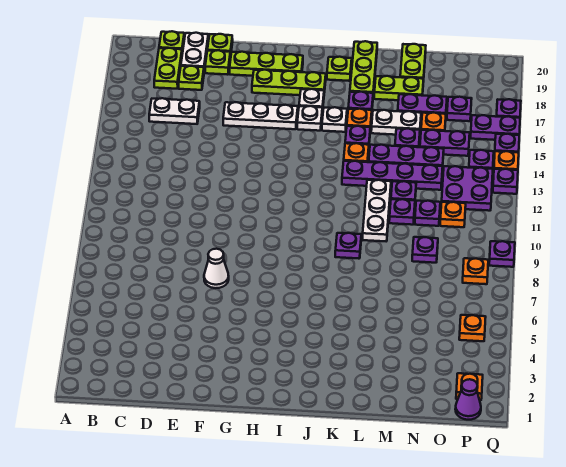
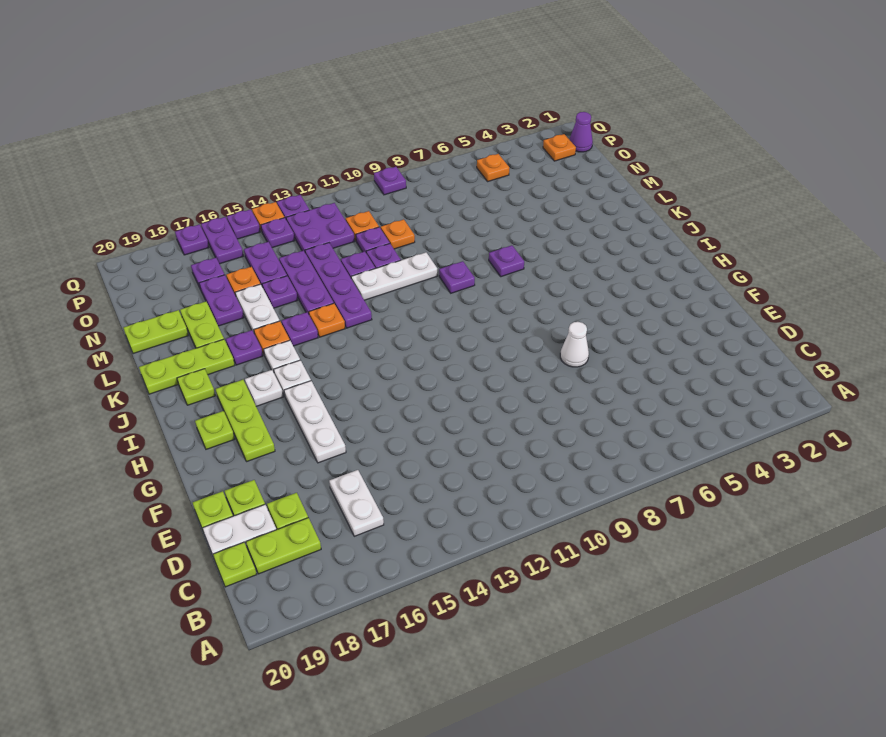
lime plate F19:H19 level 1 -> lime plate H19 level 1
purple plate N9 level 1 -> purple plate K7 level 1
orange plate P8 level 1 -> orange plate N10 level 1

